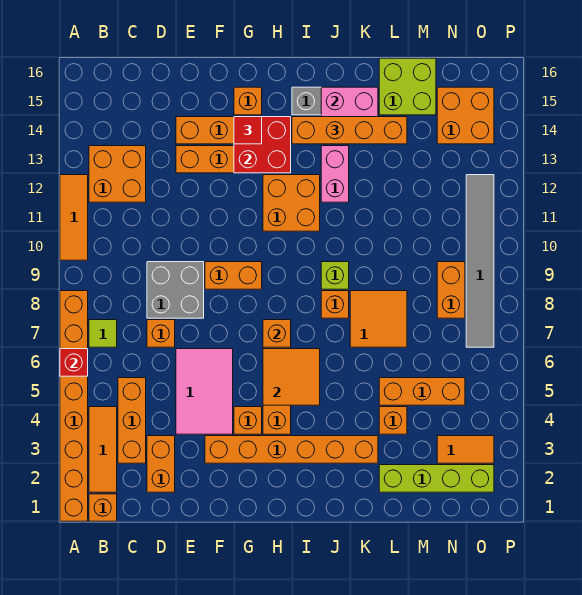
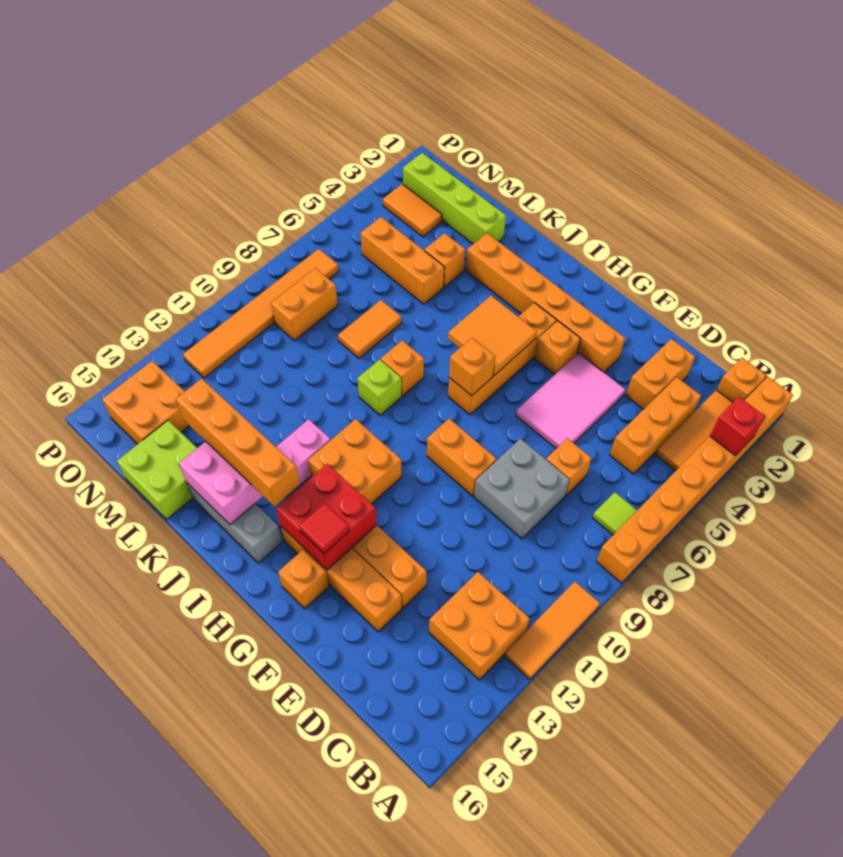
red brick A6 level 2 -> red brick A3 level 2
orange tile K7:L8 level 1 -> orange tile L7:L8 level 1
grey tile O7:O12 level 1 -> orange tile O7:O12 level 1

